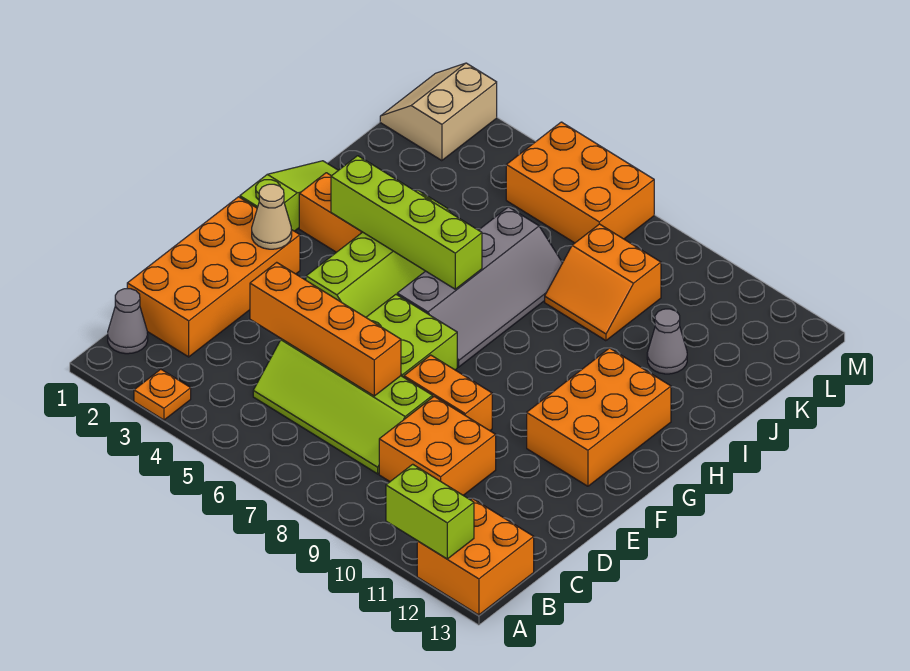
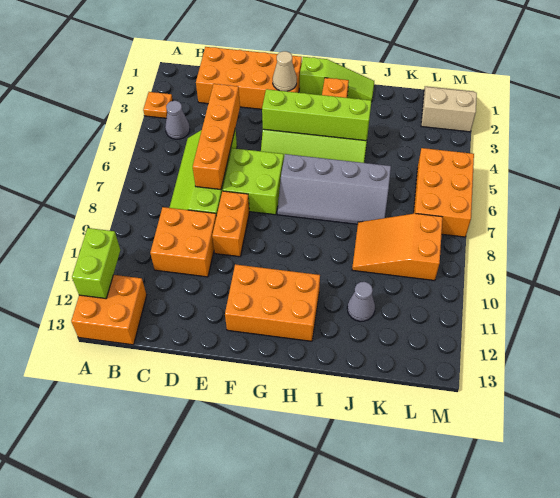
grey cone B1 level 1 -> grey cone B4 level 1
lime brick H3:H6 level 2 -> lime brick F4:I4 level 2
orange slope J8:K9 level 1 top K -> orange slope J8:L9 level 1 top L

